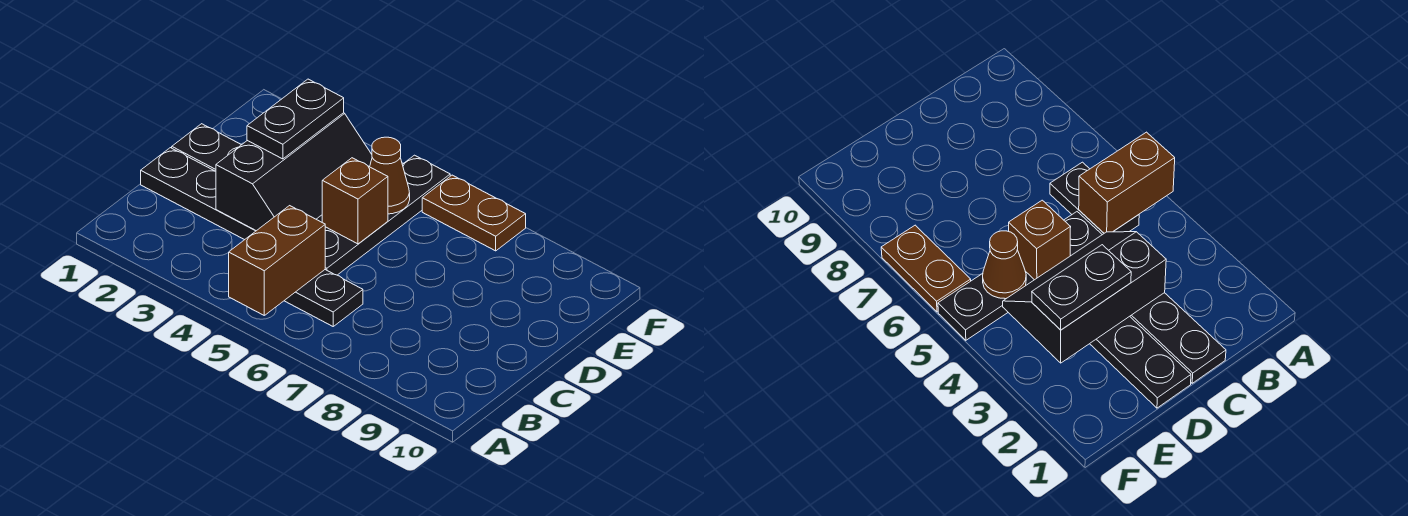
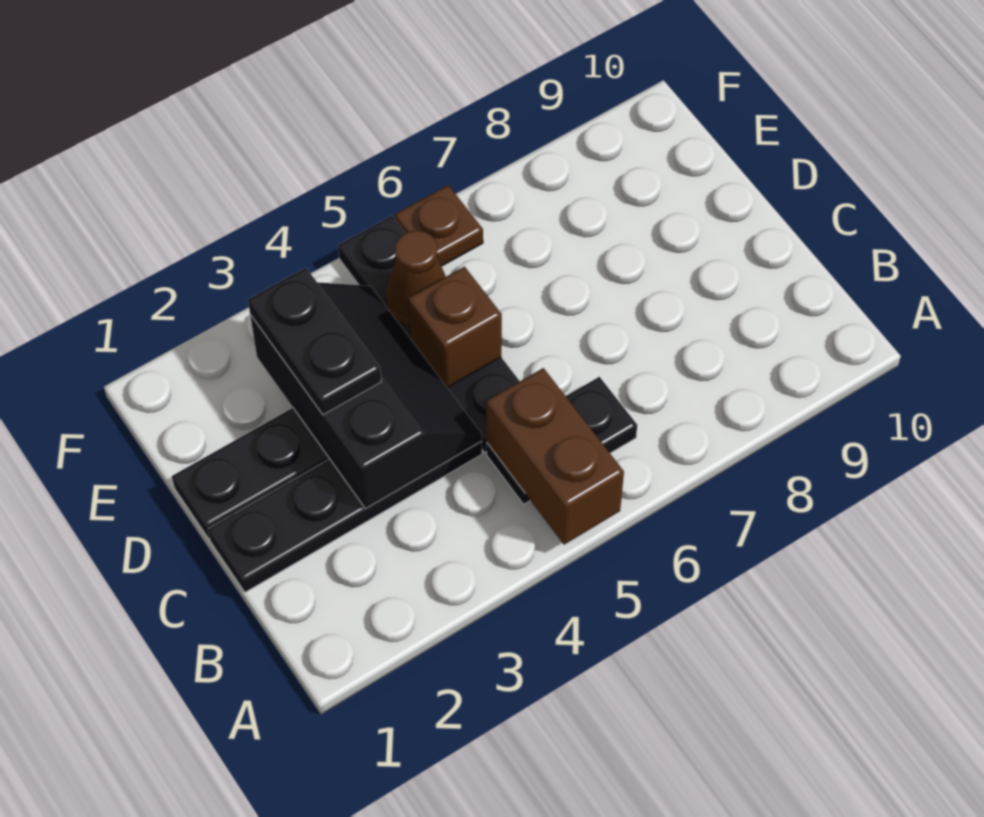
brown plate F6:F7 level 1 -> brown plate F6 level 1

